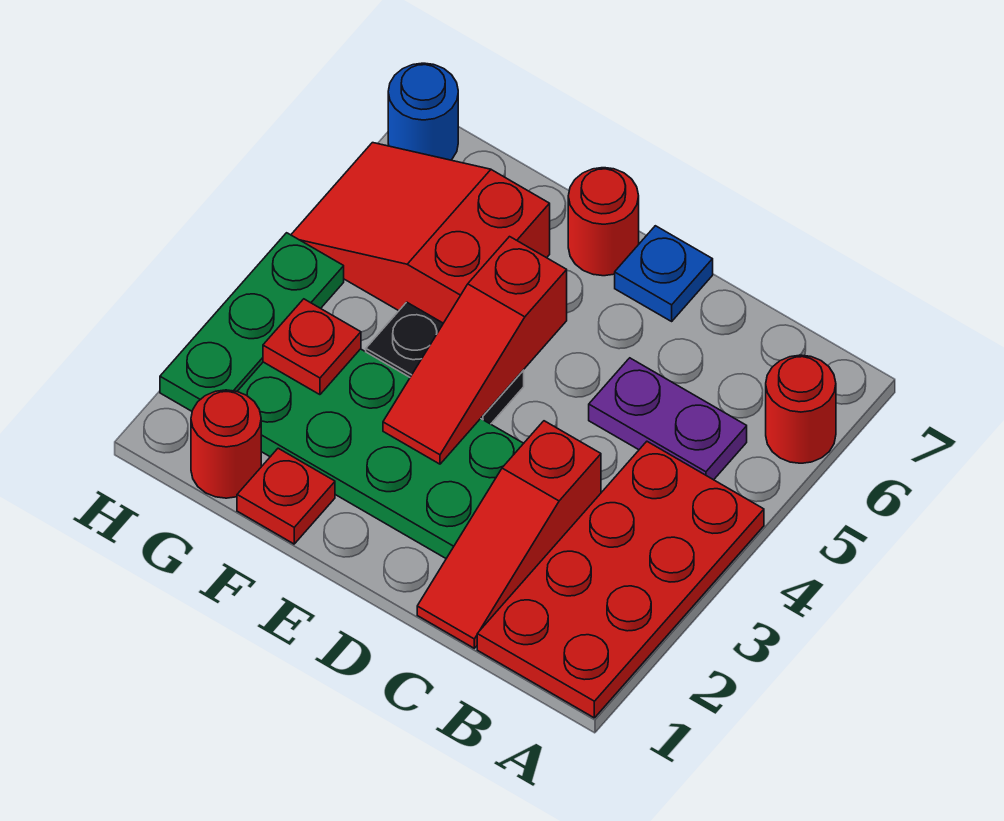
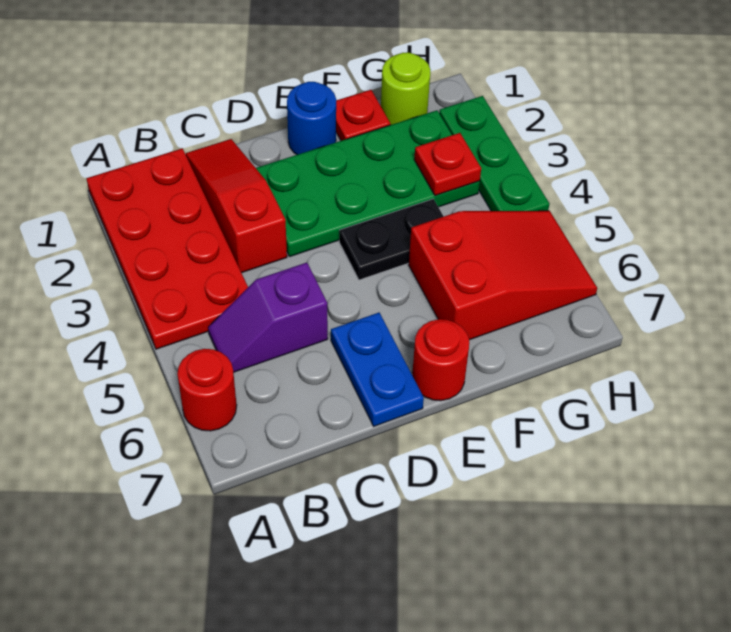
purple plate B5:C5 level 1 -> purple slope B5:C5 level 1 top C
blue plate D7 level 1 -> blue plate D6:D7 level 1
red slope E3:E5 level 2 top 5 -> none
red round brick G1 level 1 -> lime round brick G1 level 1
blue round brick H7 level 1 -> blue round brick E1 level 1

